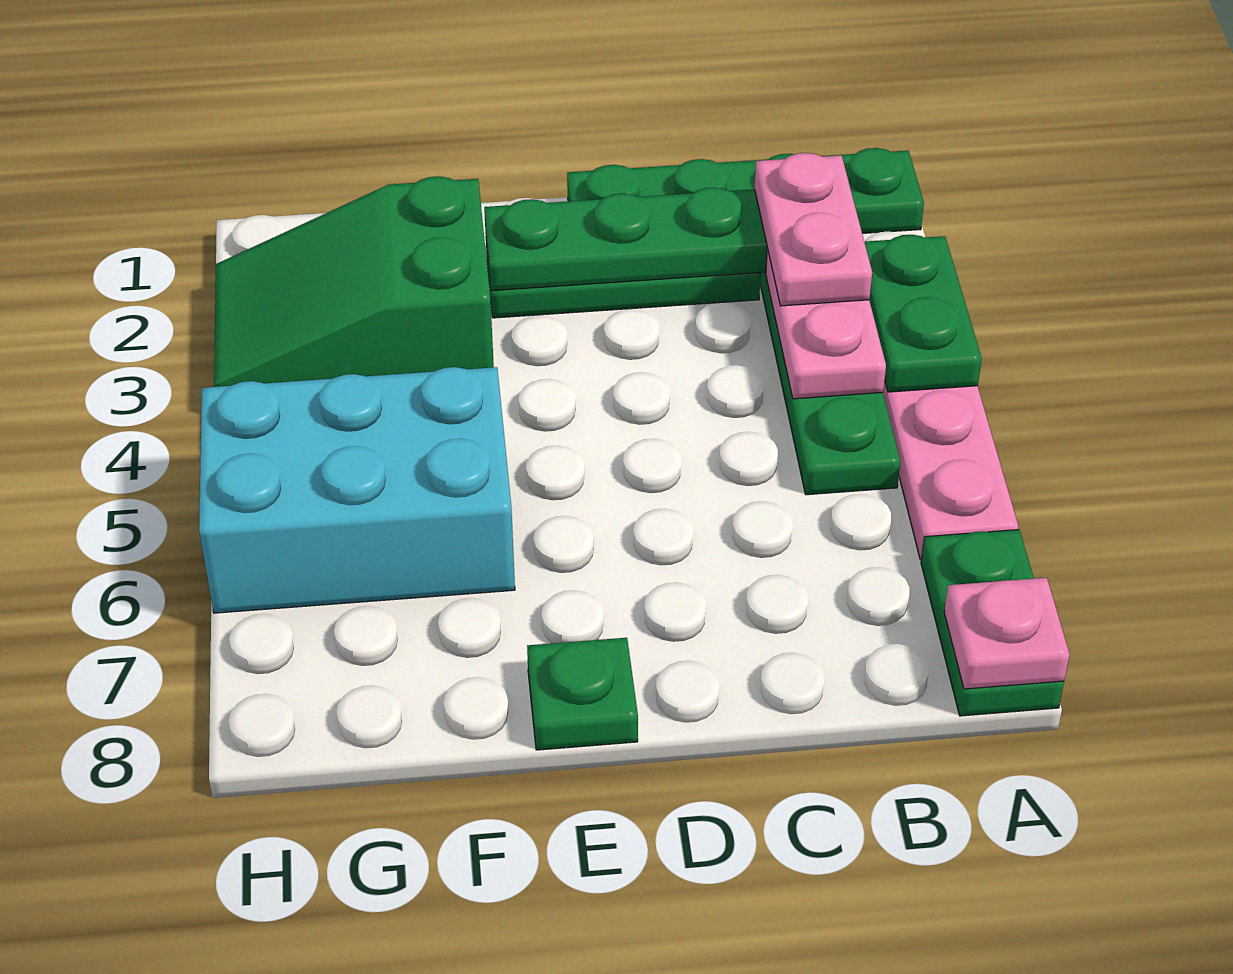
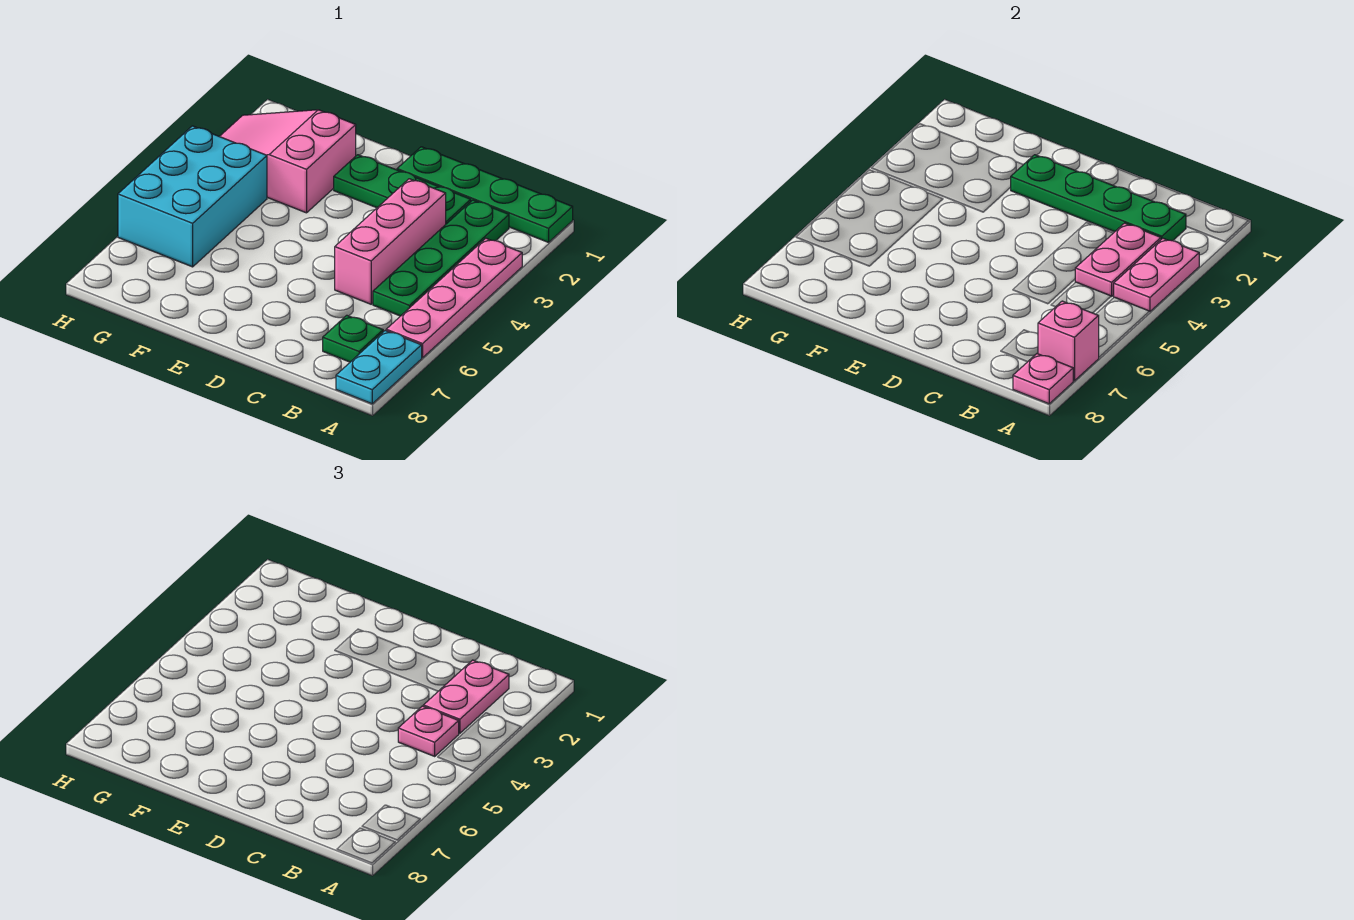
green plate A3:A4 level 2 -> pink plate A3:A4 level 2
green plate A7:A8 level 1 -> cyan plate A7:A8 level 1
none -> pink brick A7 level 2
none -> pink plate B4 level 3
none -> pink brick C3:C5 level 1
green plate E8 level 1 -> green plate B7 level 1
green slope F2:H3 level 1 top F -> pink slope F2:H3 level 1 top F
cyan brick F5:H6 level 1 -> cyan brick G4:H6 level 1

